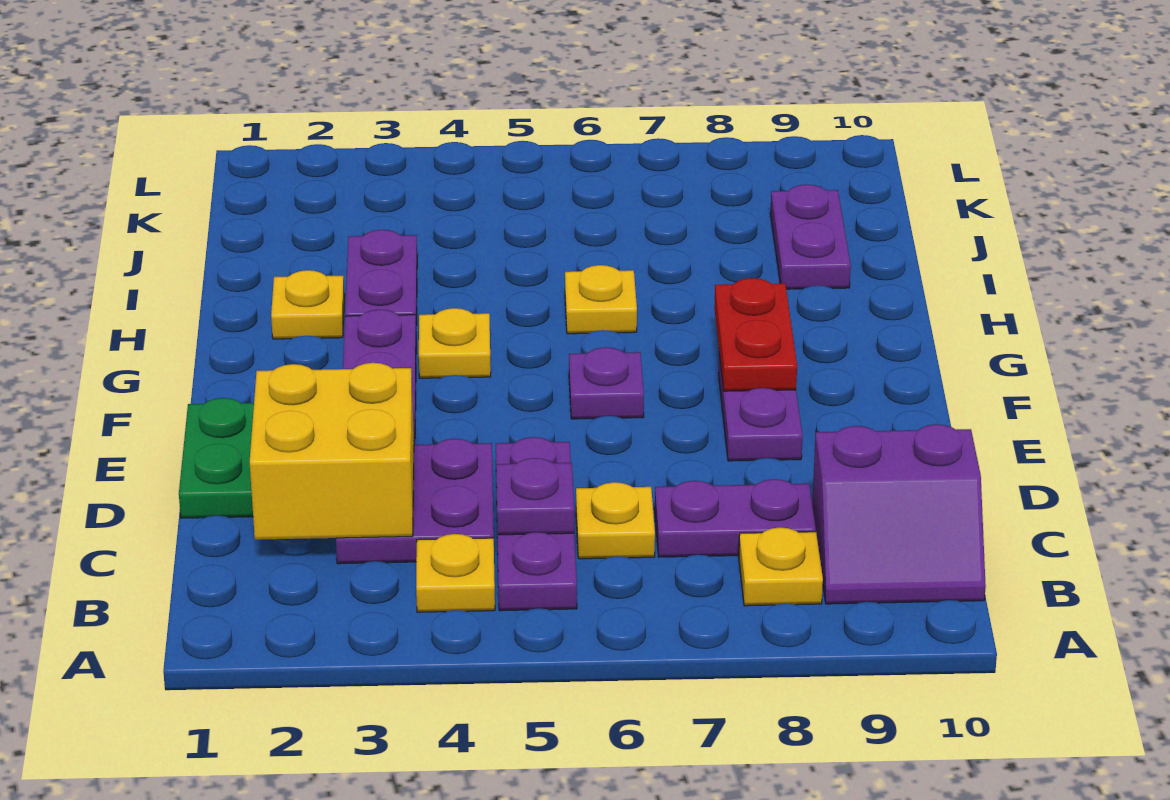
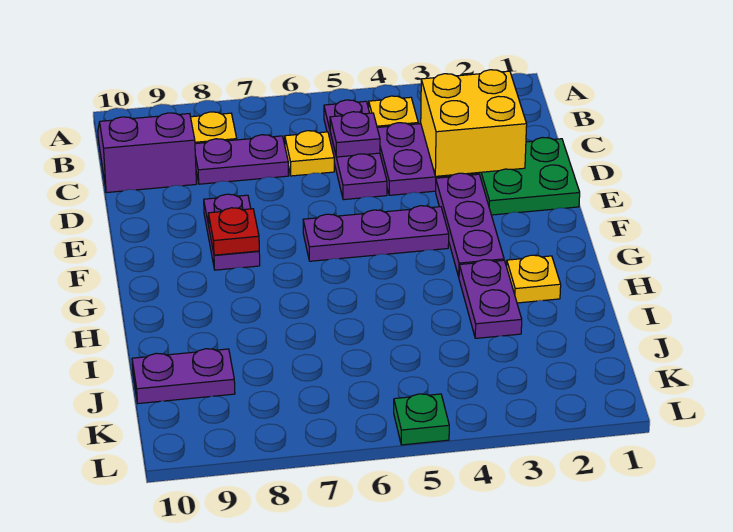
purple plate F6 level 1 -> purple plate F4:F6 level 1
red plate F8:G8 level 2 -> red plate F8 level 2
yellow plate G4 level 1 -> none
yellow plate H6 level 1 -> none
purple plate I9:J9 level 1 -> purple plate J9:J10 level 1
none -> green plate L5 level 1

